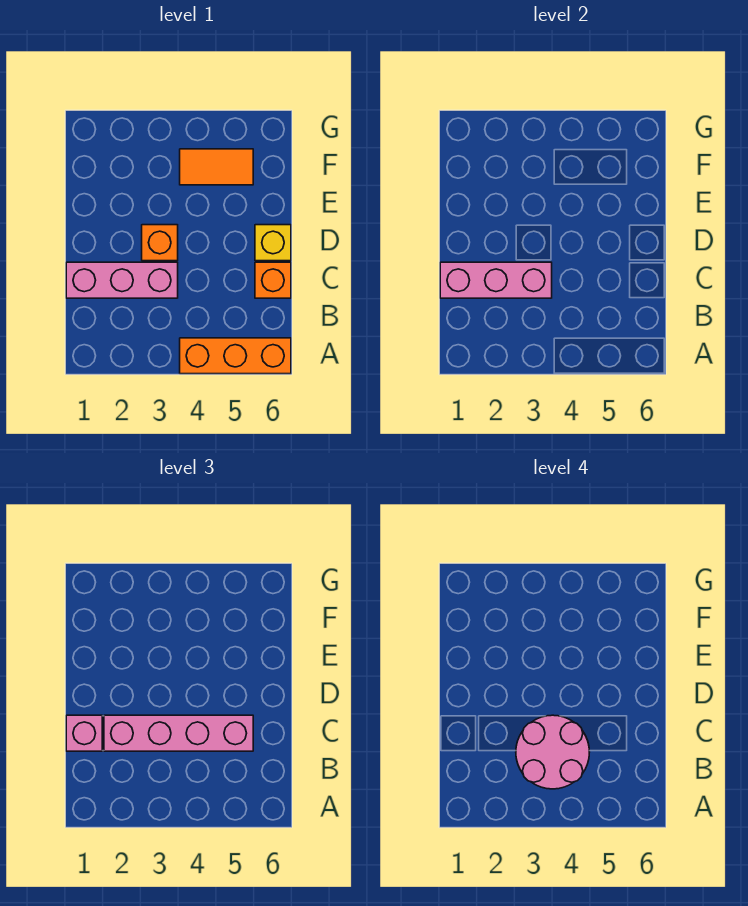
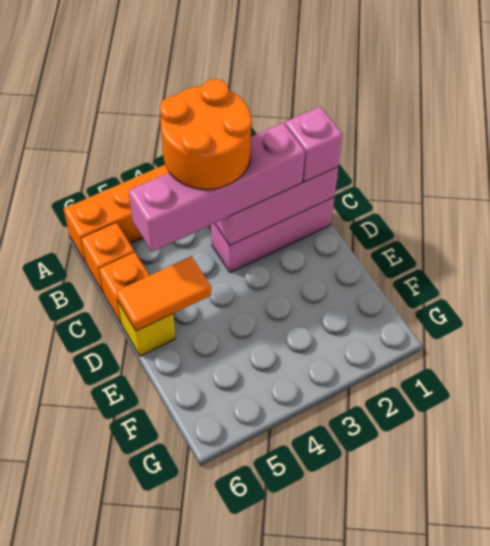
pink round brick B3:C4 level 4 -> orange round brick B3:C4 level 4
orange brick D3 level 1 -> orange brick B6 level 1
orange tile F4:F5 level 1 -> orange tile D5:D6 level 2

